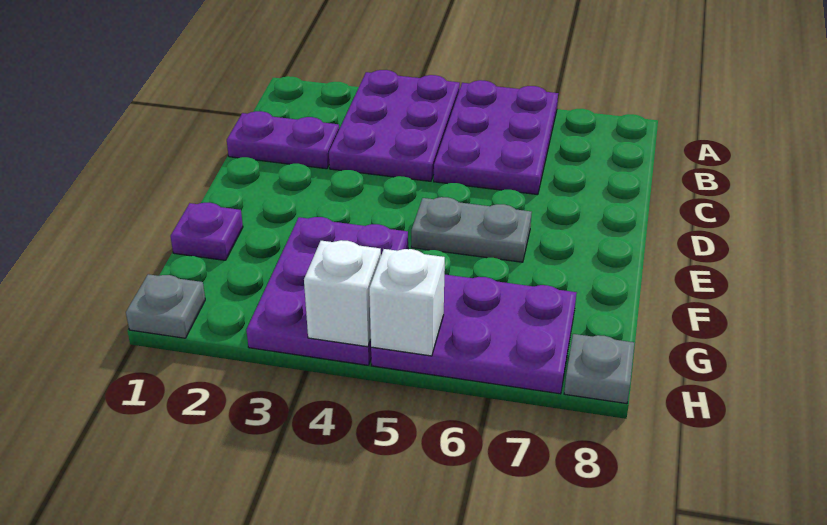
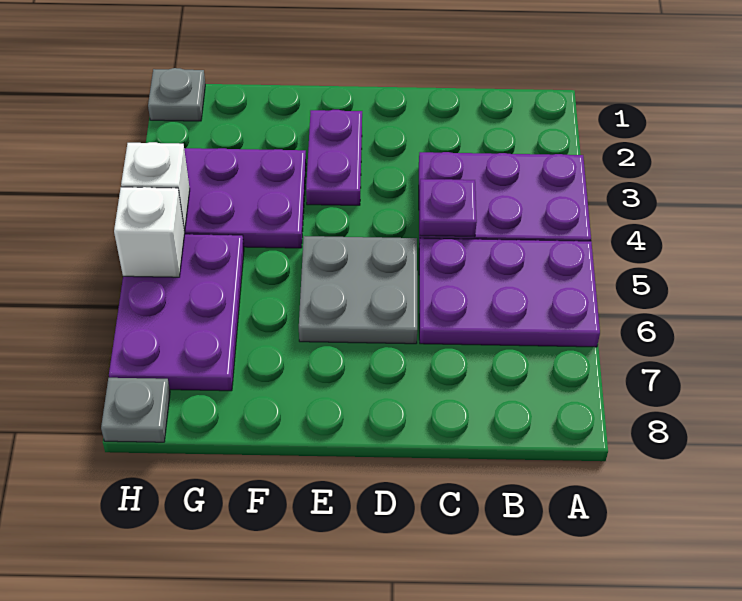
purple plate C1:C2 level 1 -> purple plate E2:E3 level 1
grey plate E5:E6 level 1 -> grey plate D5:E6 level 1
purple plate F1 level 1 -> purple plate C4 level 2

